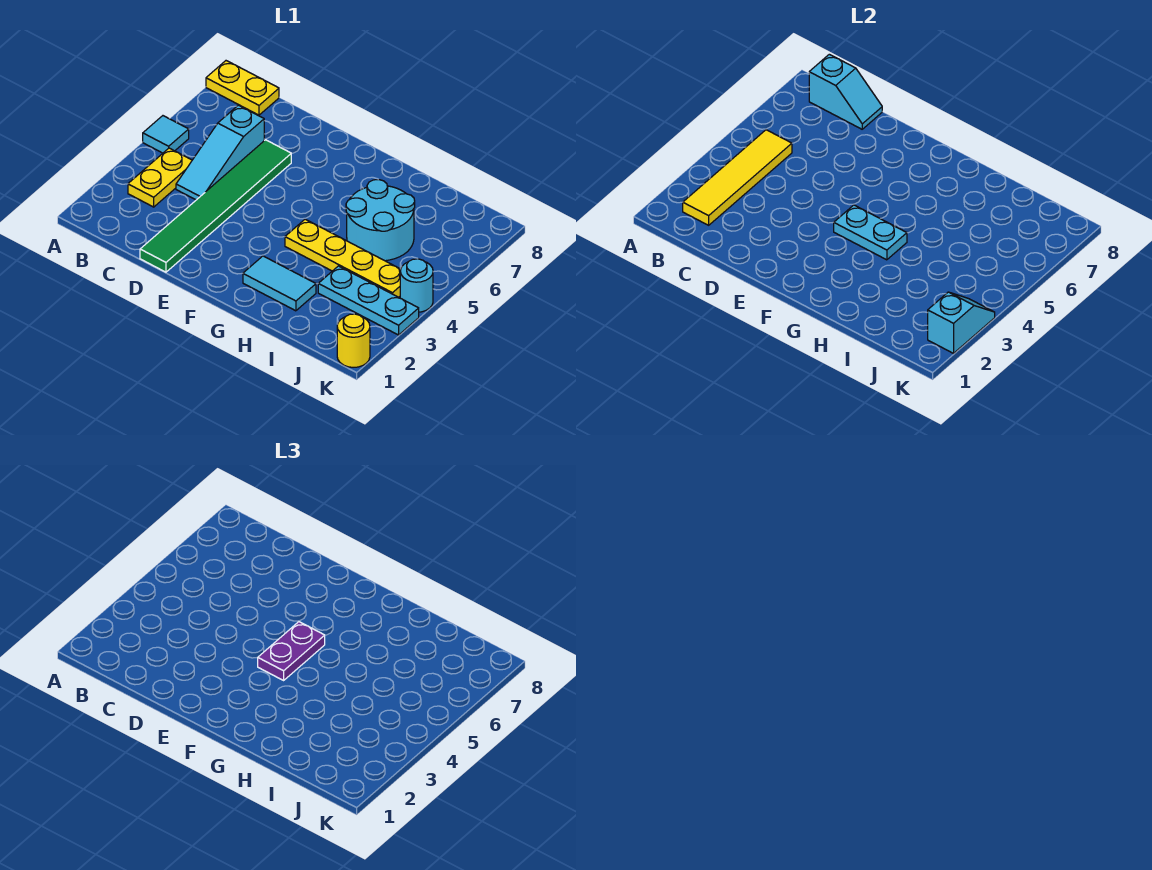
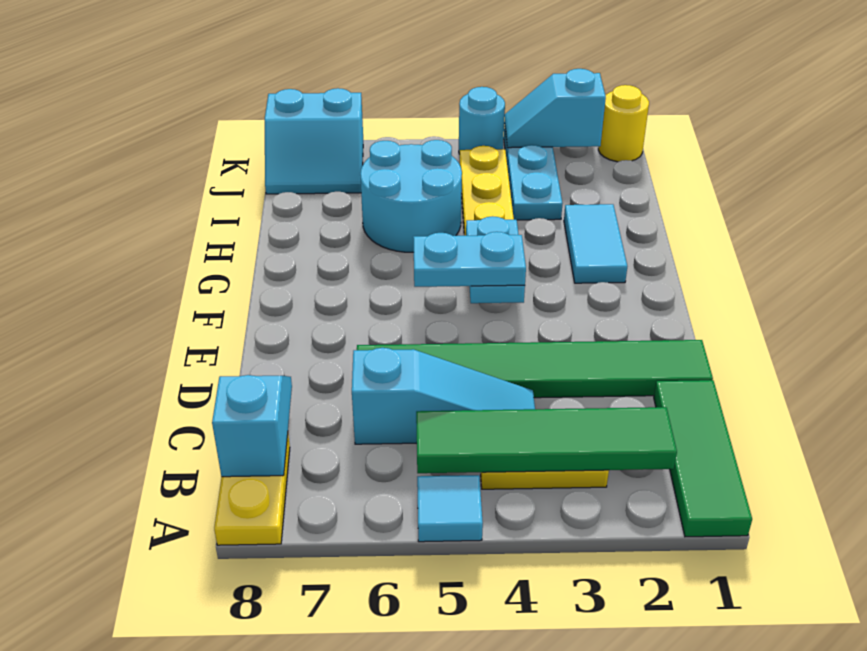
none -> green tile A1:C1 level 1
yellow tile B2:B5 level 2 -> green tile B2:B5 level 2
purple plate F4:F5 level 3 -> cyan plate F4:F5 level 3
none -> cyan slope J7:K8 level 1 top K

